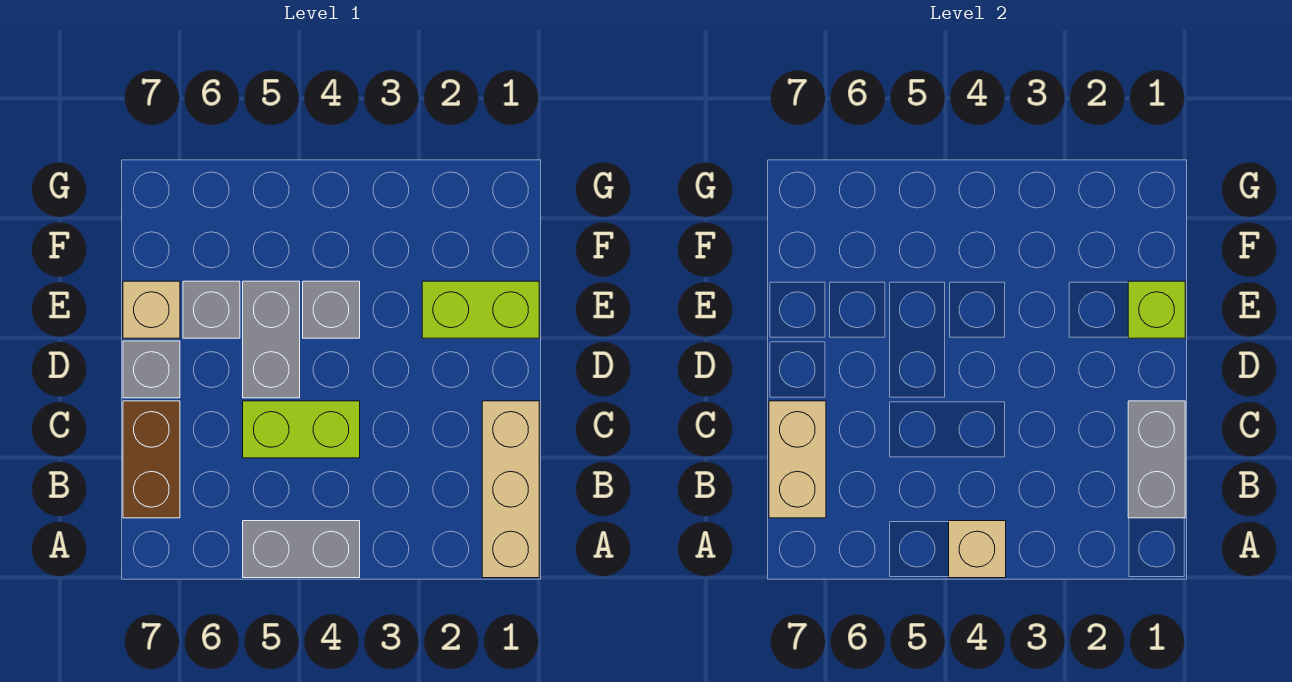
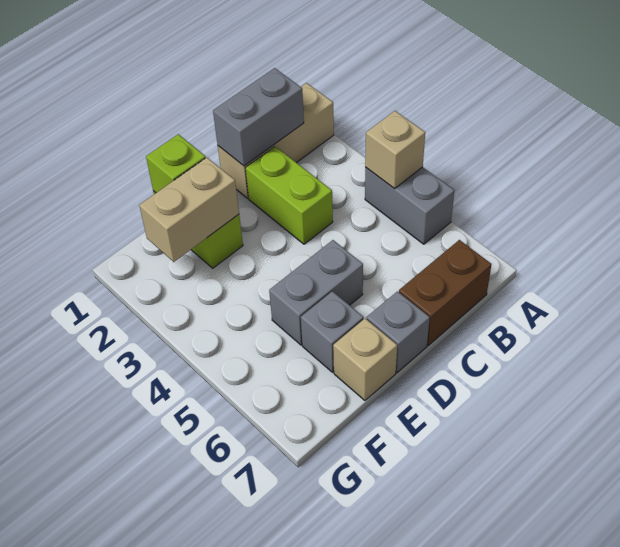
tan brick B7:C7 level 2 -> tan brick E2:F2 level 2
lime brick C4:C5 level 1 -> lime brick C2:C3 level 1
grey brick E4 level 1 -> none

